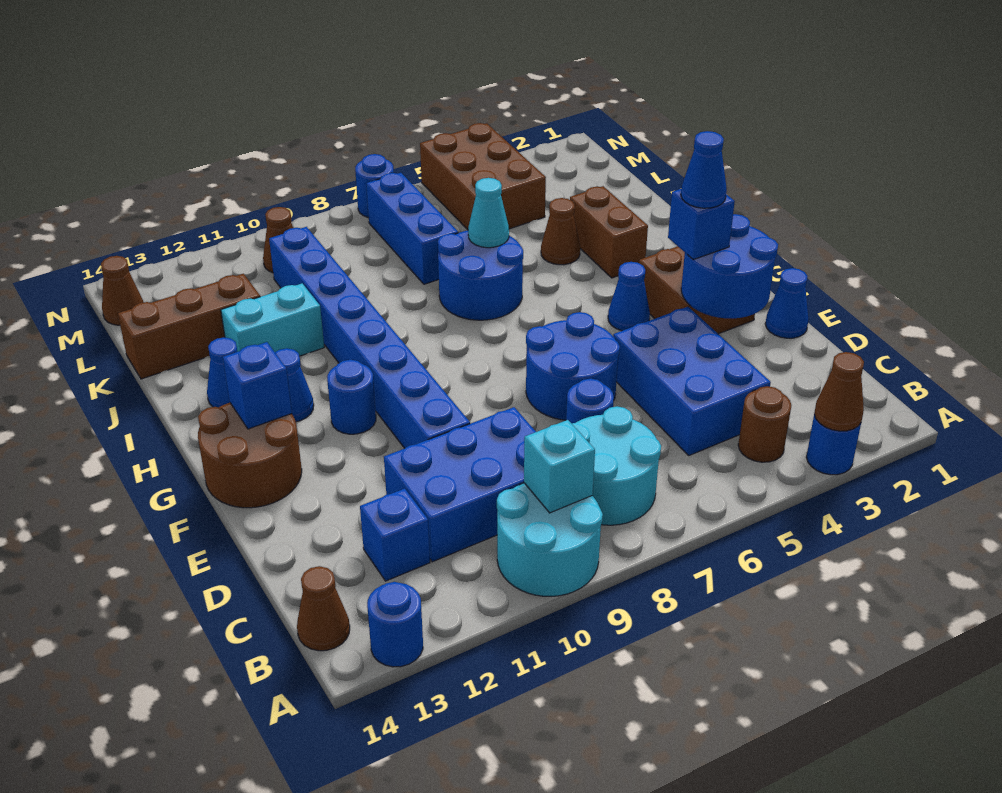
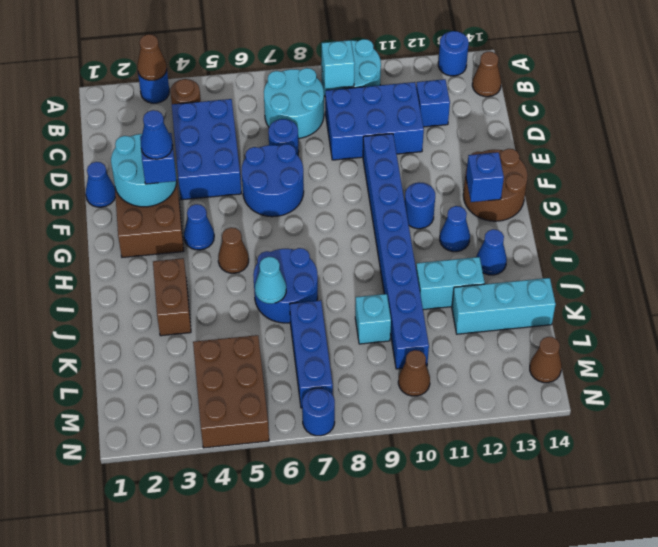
blue round brick E2:F3 level 2 -> cyan round brick E2:F3 level 2
brown cone J4 level 1 -> brown cone H5 level 1
none -> cyan brick K9 level 1
brown brick K12:K14 level 1 -> cyan brick K12:K14 level 1

